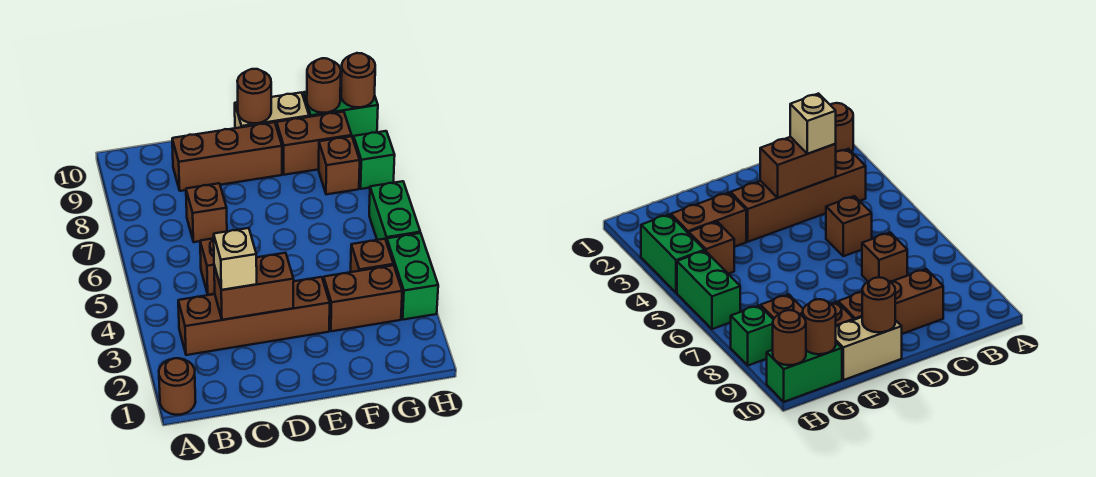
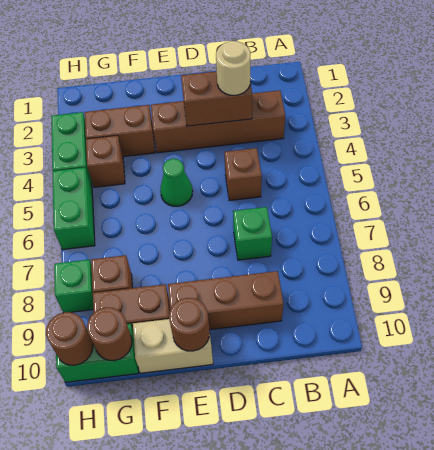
brown round brick A1 level 1 -> none
tan brick C3 level 3 -> tan round brick C3 level 3
brown brick C7 level 1 -> green brick C7 level 1
none -> green cone E5 level 1

